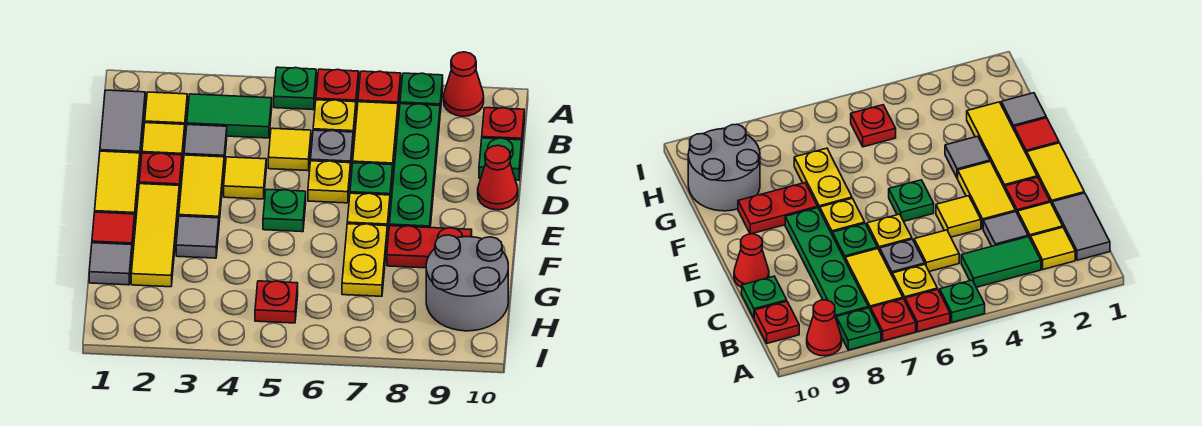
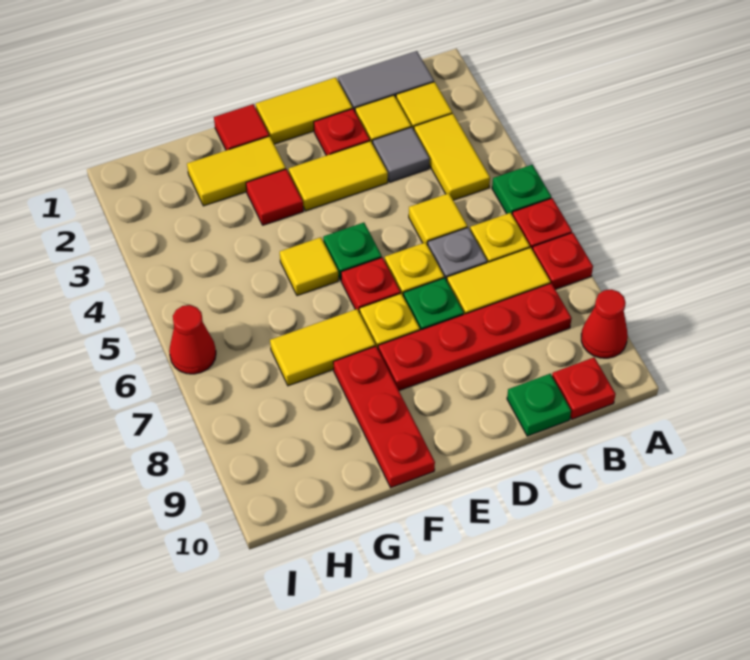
green plate A8 level 1 -> none
green tile B3:B4 level 1 -> yellow tile B3:B4 level 1
green plate B8:E8 level 1 -> red plate B8:E8 level 1
yellow tile D4 level 1 -> yellow tile F5 level 1
red cone D10 level 1 -> red cone I6 level 1
yellow tile E2:G2 level 1 -> yellow tile F2:G2 level 1
grey tile F3 level 1 -> red tile F3 level 1
yellow plate F7:G7 level 1 -> yellow tile F7:G7 level 1
red plate F8:F9 level 1 -> red plate F8:F10 level 1
grey tile G1 level 1 -> none
grey round brick G9:H10 level 1 -> none
red plate H5 level 1 -> red plate E6 level 1

